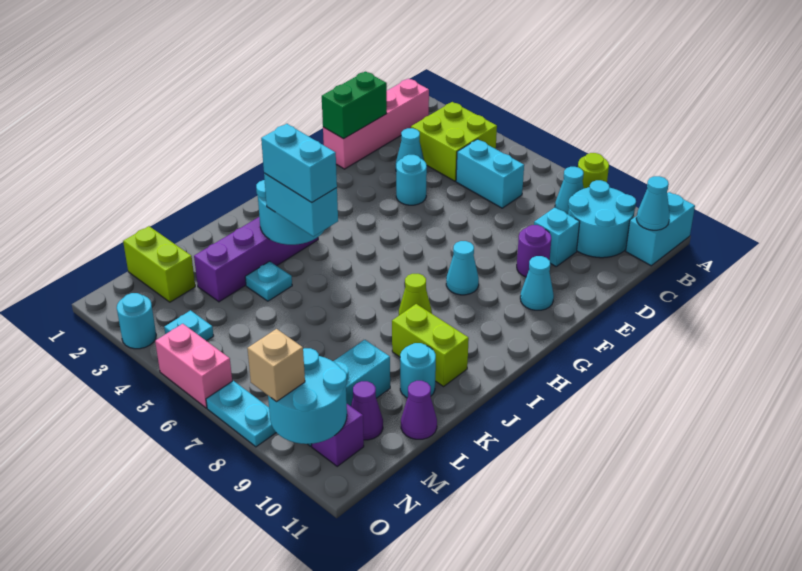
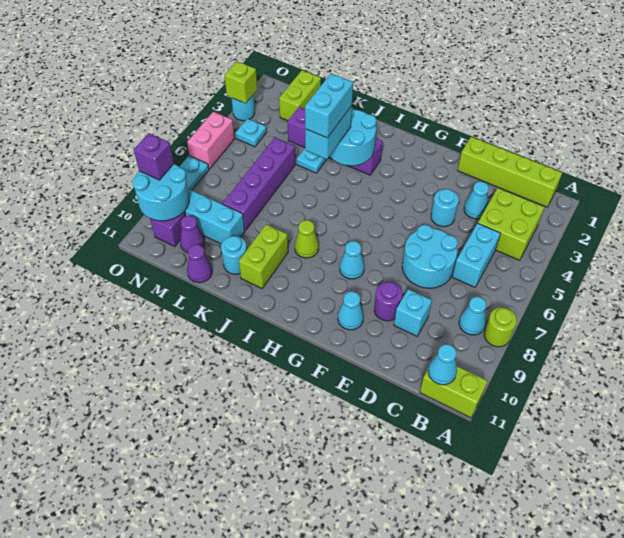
cyan brick A11:B11 level 1 -> lime brick A11:B11 level 1
pink brick B1:E1 level 1 -> lime brick B1:E1 level 1
cyan round brick B9:C10 level 1 -> cyan round brick D6:E7 level 1
green brick D1:E1 level 2 -> none
none -> purple brick L5:L8 level 1
none -> lime brick O3 level 2
tan brick O9 level 3 -> purple brick O9 level 3

